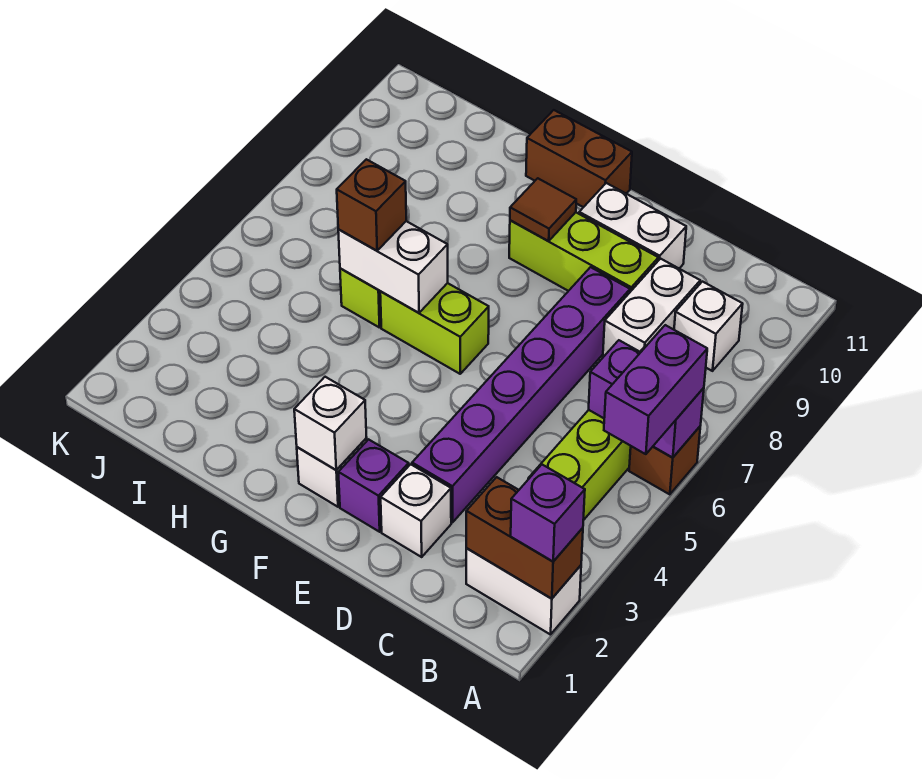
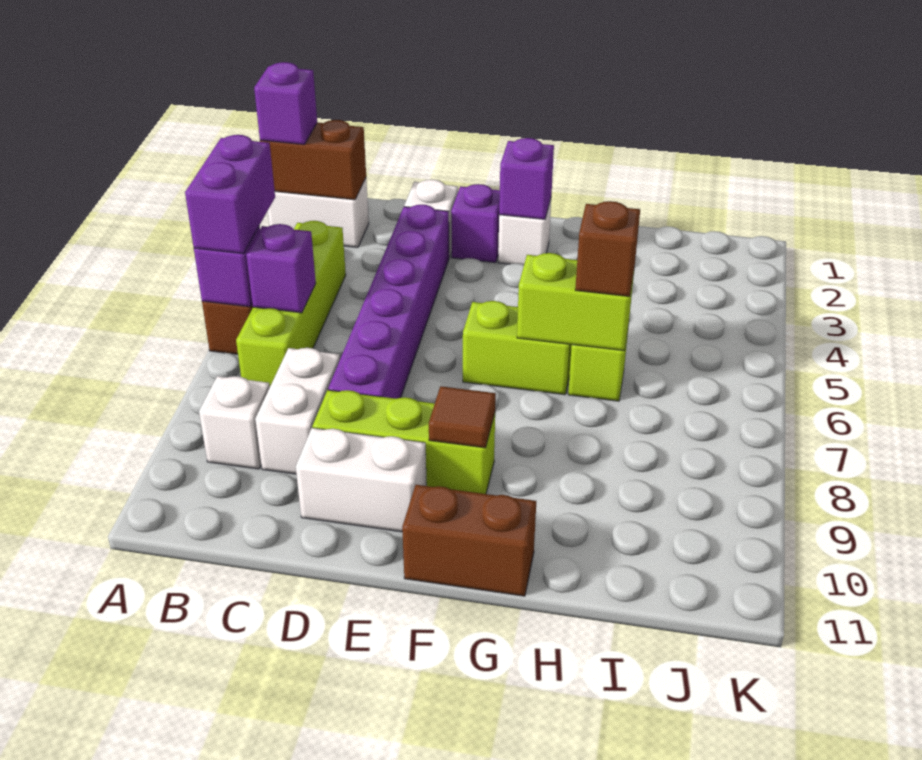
white brick F2 level 2 -> purple brick F2 level 2
white brick G6:H6 level 2 -> lime brick G6:H6 level 2

